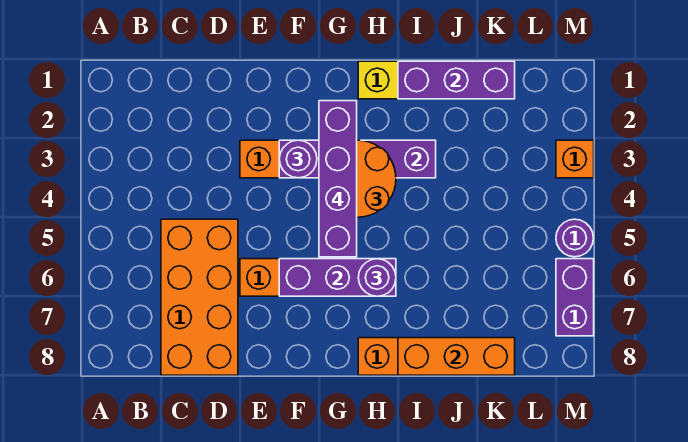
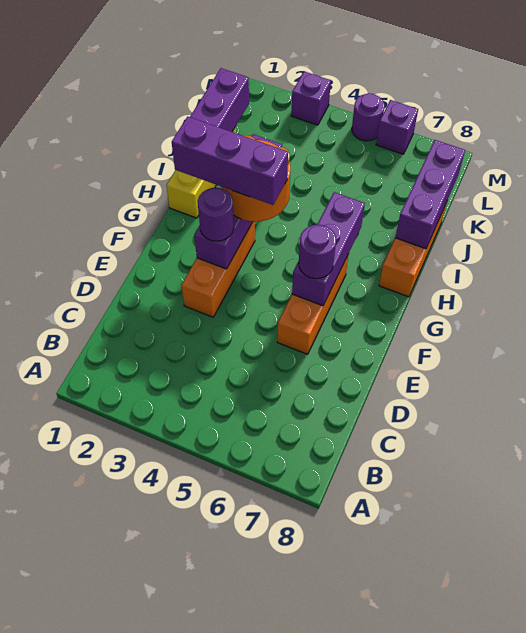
orange brick C5:D8 level 1 -> none
purple brick G2:G5 level 4 -> purple brick G2:G4 level 4
purple round brick H6 level 3 -> purple round brick F6 level 3
orange brick I8:K8 level 2 -> purple brick I8:K8 level 2
orange brick M3 level 1 -> purple brick M3 level 1
purple brick M6:M7 level 1 -> purple brick M6 level 1

